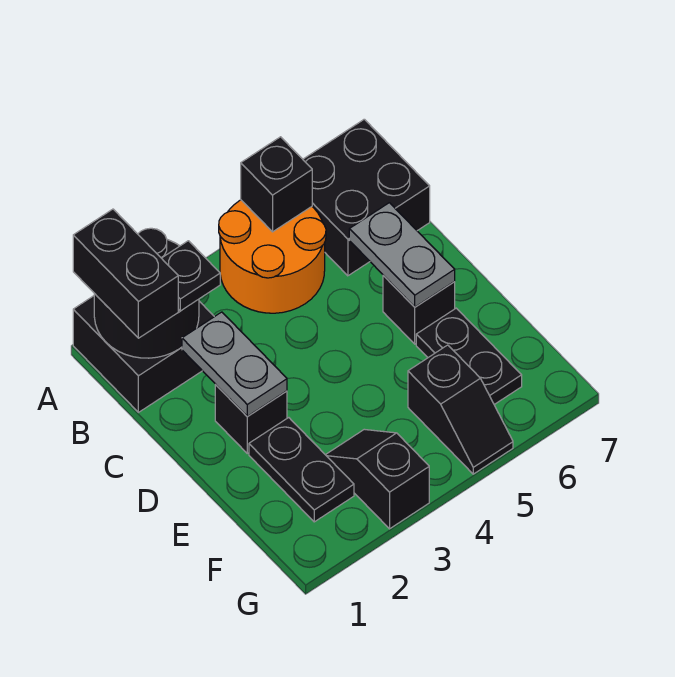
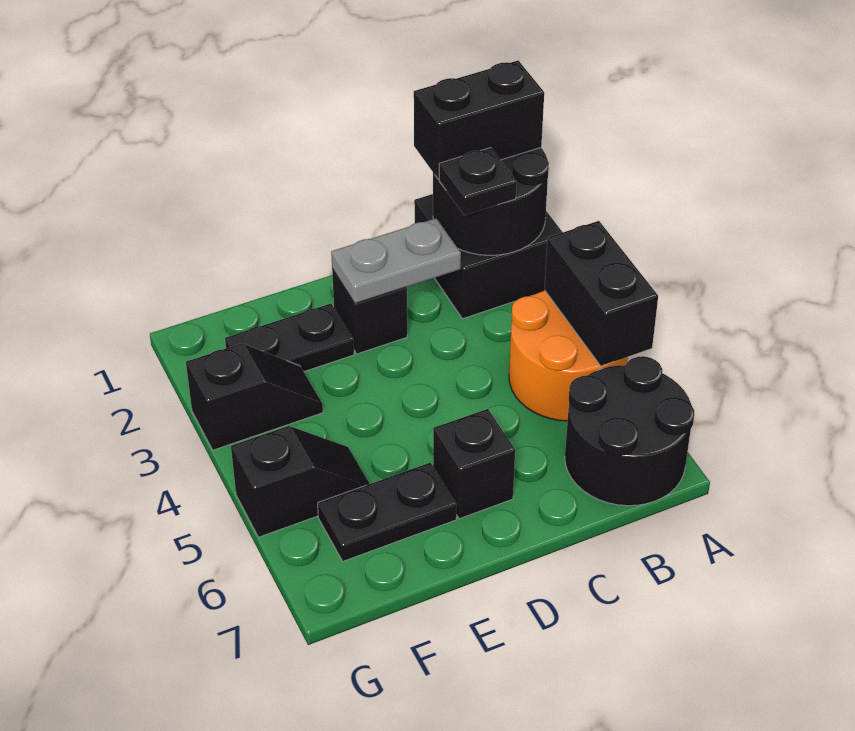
black brick A5 level 2 -> black brick A4:A5 level 2
black brick A6:B7 level 1 -> black round brick A6:B7 level 1
grey plate C6:D6 level 2 -> none
black slope F5:G5 level 1 top F -> black slope F5:G5 level 1 top G

